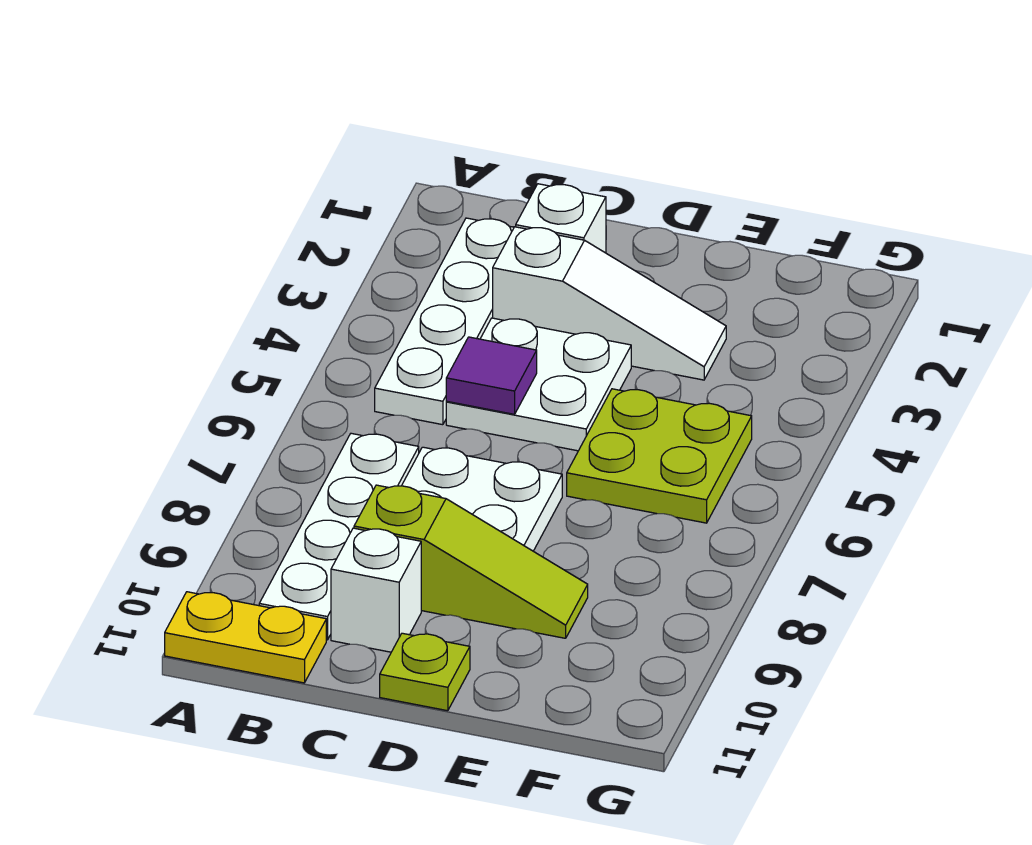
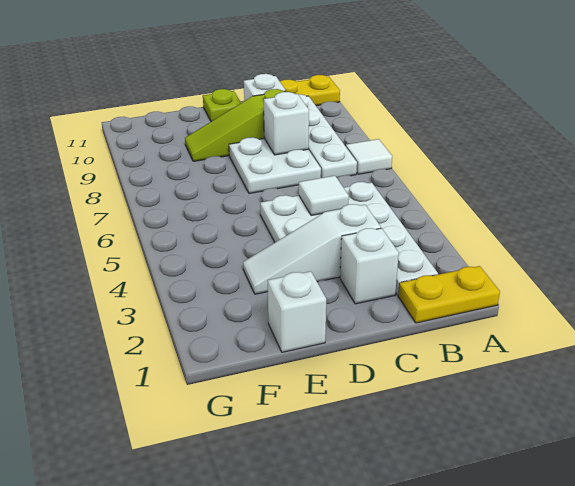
none -> yellow plate A1:B1 level 1
none -> white tile A7 level 1
purple tile C5 level 2 -> white tile C5 level 2
none -> white brick C8 level 2
none -> white brick E1 level 1
lime plate E5:F6 level 1 -> none

